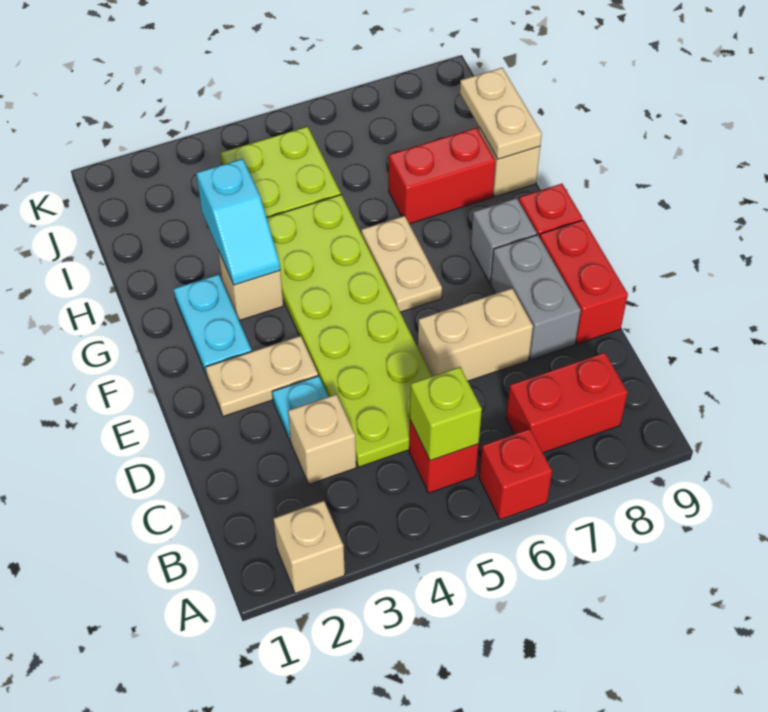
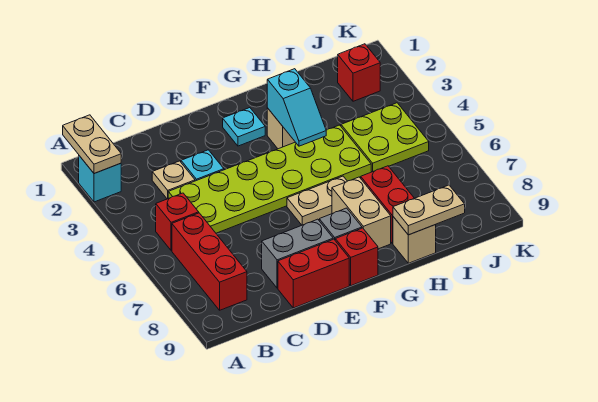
tan brick A2 level 1 -> cyan brick A2 level 1
red brick A6 level 1 -> red brick J2 level 1
lime brick B5 level 2 -> none
red brick B7:B8 level 1 -> red brick B6:B8 level 1
tan brick C3 level 1 -> tan plate C3 level 1
tan brick D6:D7 level 1 -> tan brick G7:G8 level 1
tan plate E2:E3 level 1 -> tan plate A1:A2 level 2
cyan plate F2:G2 level 1 -> cyan plate F2 level 1
cyan slope G3:H3 level 2 top H -> cyan slope G3:G4 level 2 top 3

